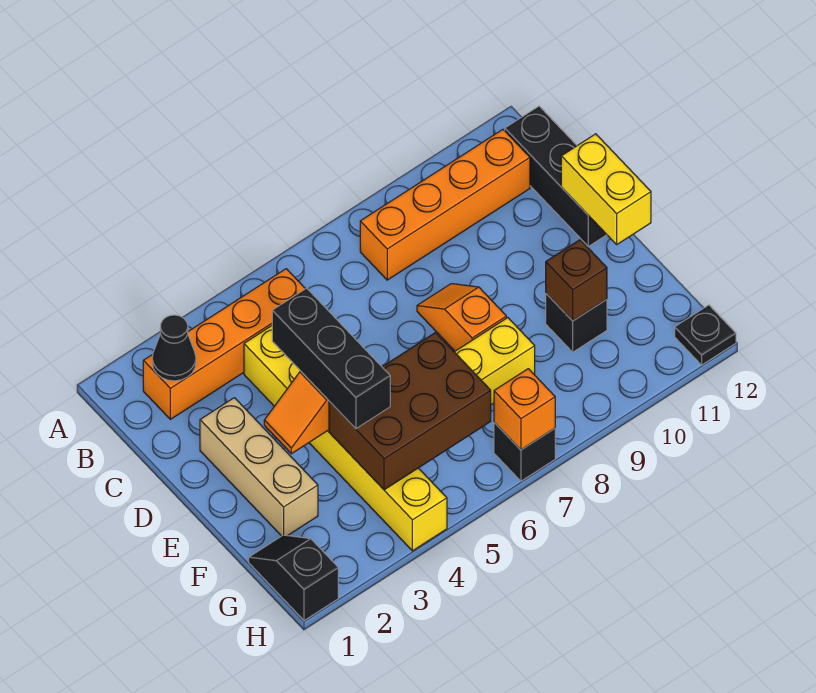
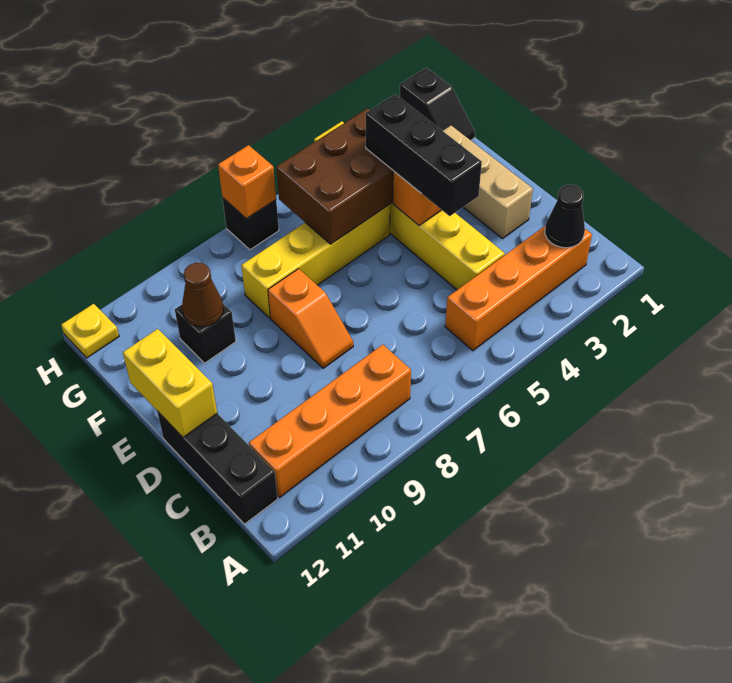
brown brick F10 level 2 -> brown cone F10 level 2
black plate H12 level 1 -> yellow plate H12 level 1

